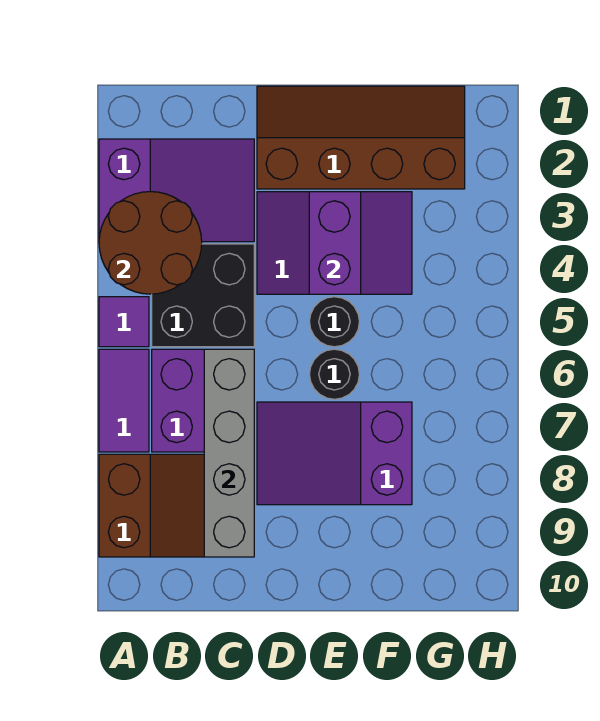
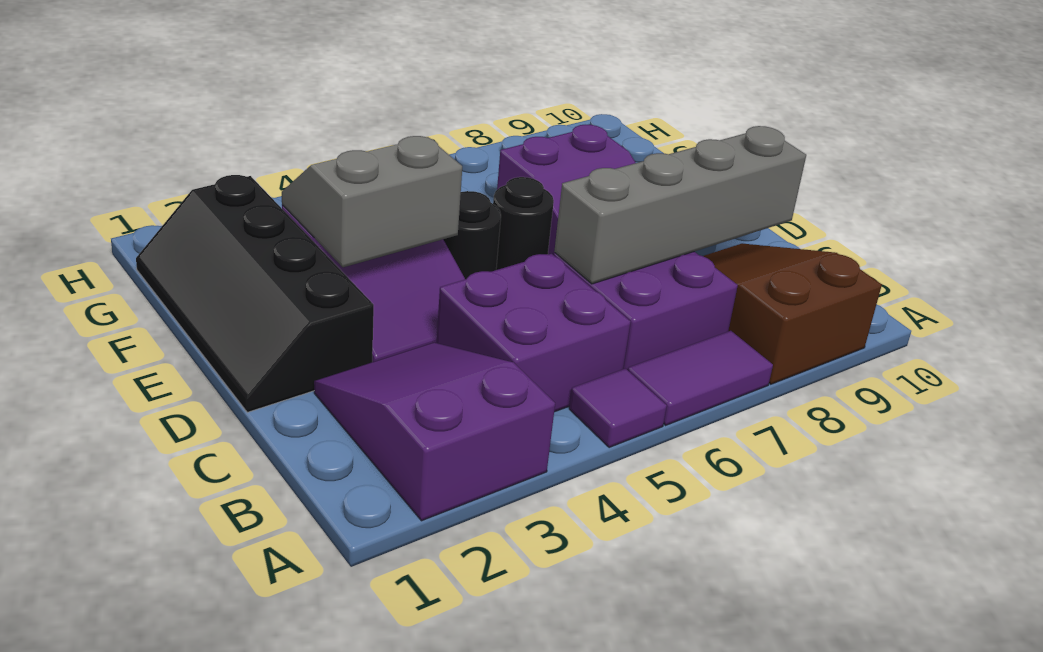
brown round brick A3:B4 level 2 -> none
black brick B4:C5 level 1 -> purple brick B4:C5 level 1
brown slope D1:G2 level 1 top 2 -> black slope D1:G2 level 1 top 2
purple slope E3:F4 level 2 top E -> grey slope E3:F4 level 2 top E

